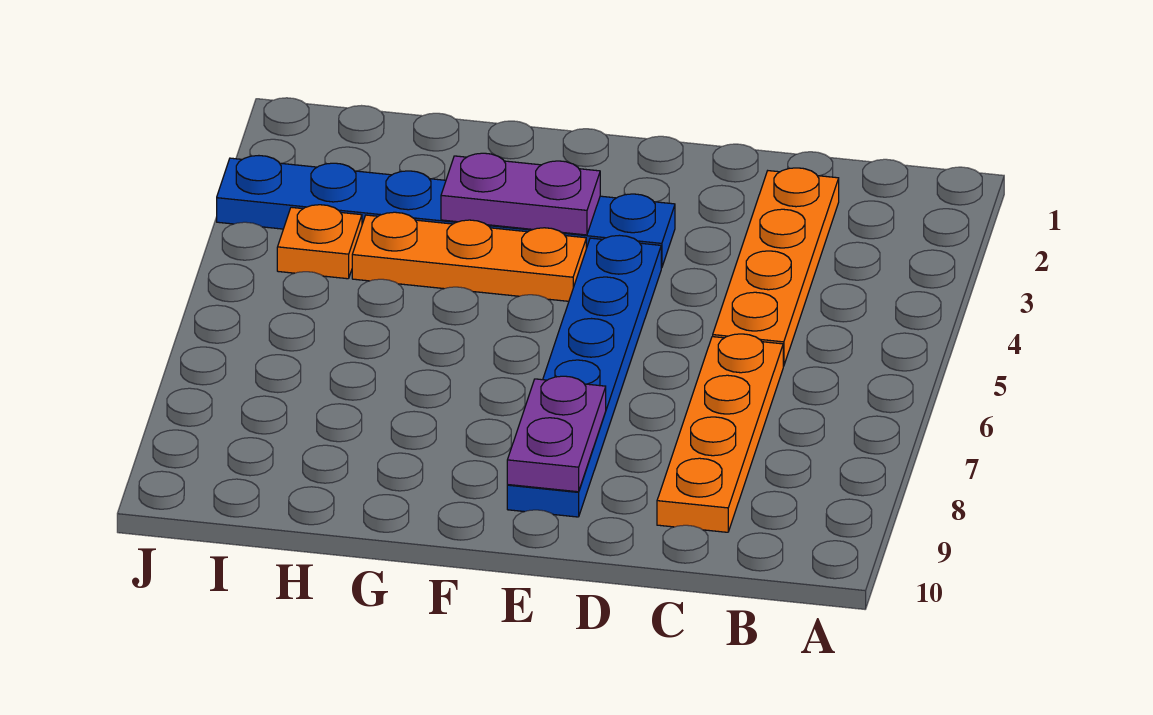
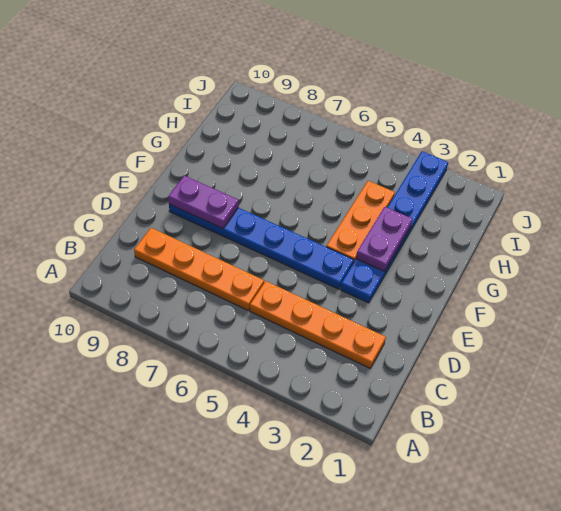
orange plate I4 level 1 -> none

